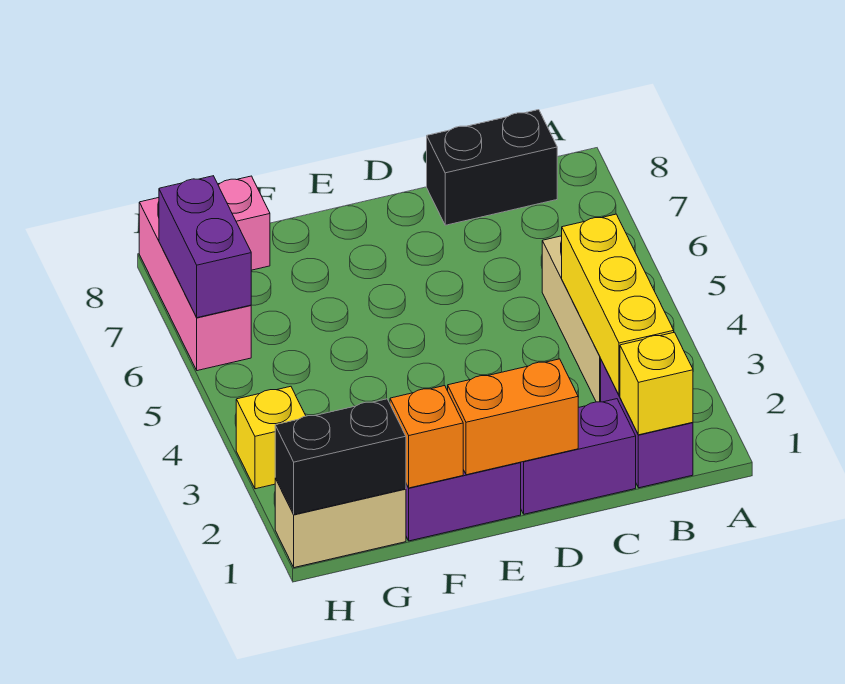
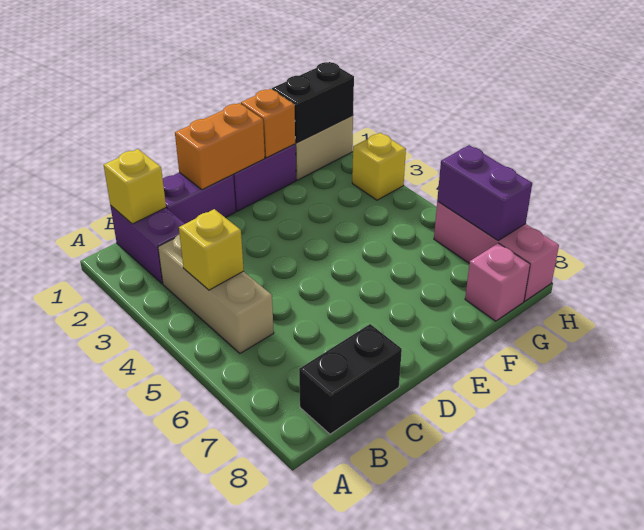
yellow brick B2:B4 level 2 -> yellow brick B4 level 2

